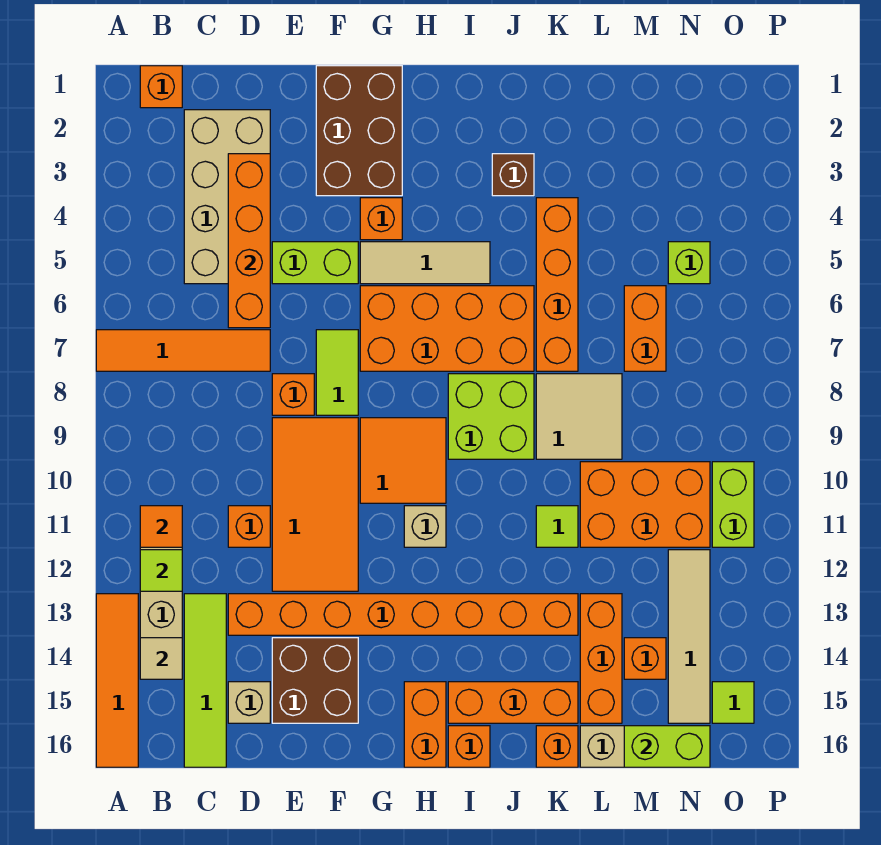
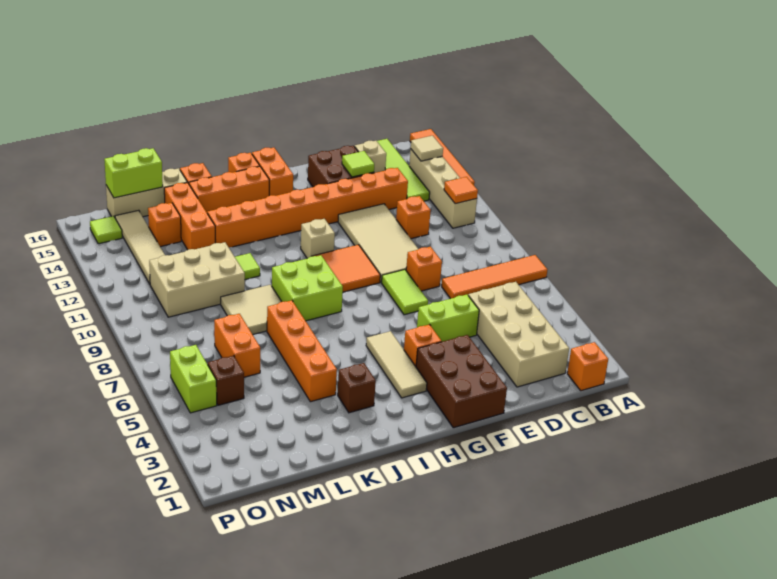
lime tile B12 level 2 -> lime tile E14 level 2
orange brick D3:D6 level 2 -> none
orange tile E9:F12 level 1 -> tan tile E9:F12 level 1
tan tile G5:I5 level 1 -> tan tile H3:H5 level 1
orange brick G6:J7 level 1 -> none
orange brick L10:N11 level 1 -> tan brick L10:N11 level 1
lime brick N5 level 1 -> brown brick N5 level 1
lime brick O10:O11 level 1 -> lime brick O5:O6 level 1

